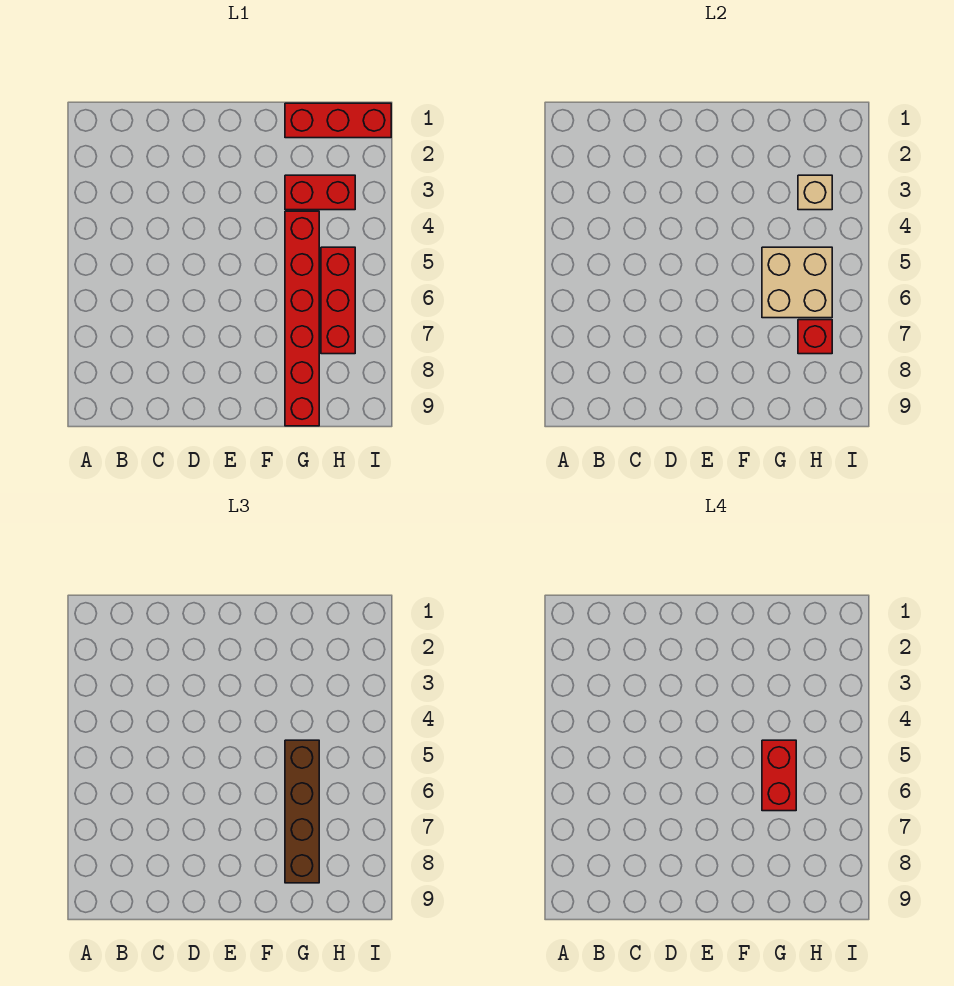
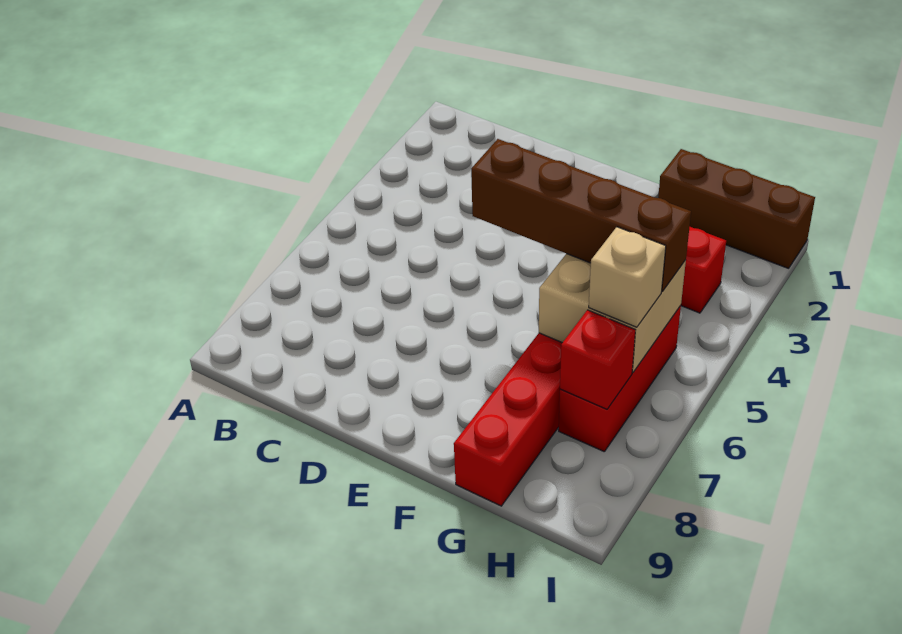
red brick G1:I1 level 1 -> brown brick G1:I1 level 1
brown brick G5:G8 level 3 -> brown brick E5:H5 level 3
red brick G5:G6 level 4 -> none
tan brick H3 level 2 -> tan brick H6 level 3

